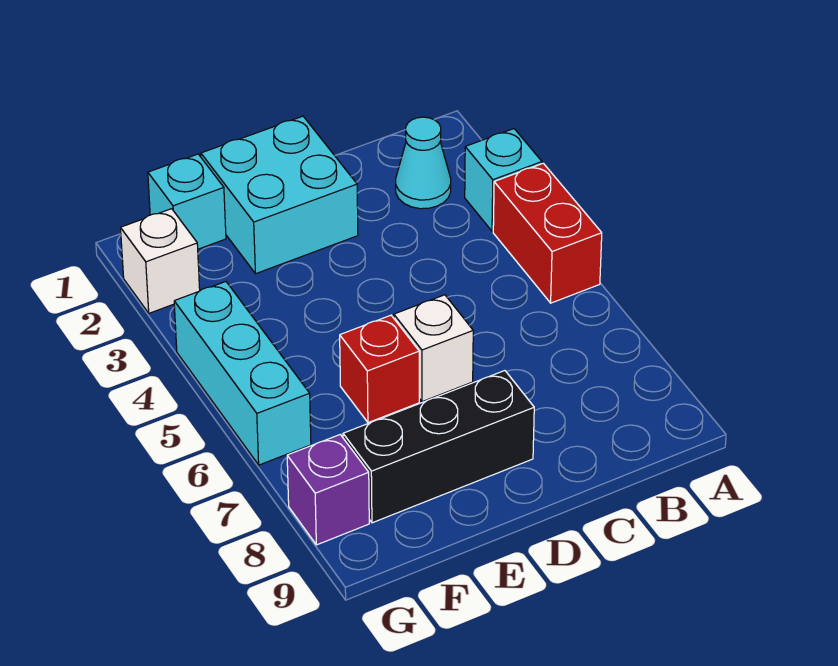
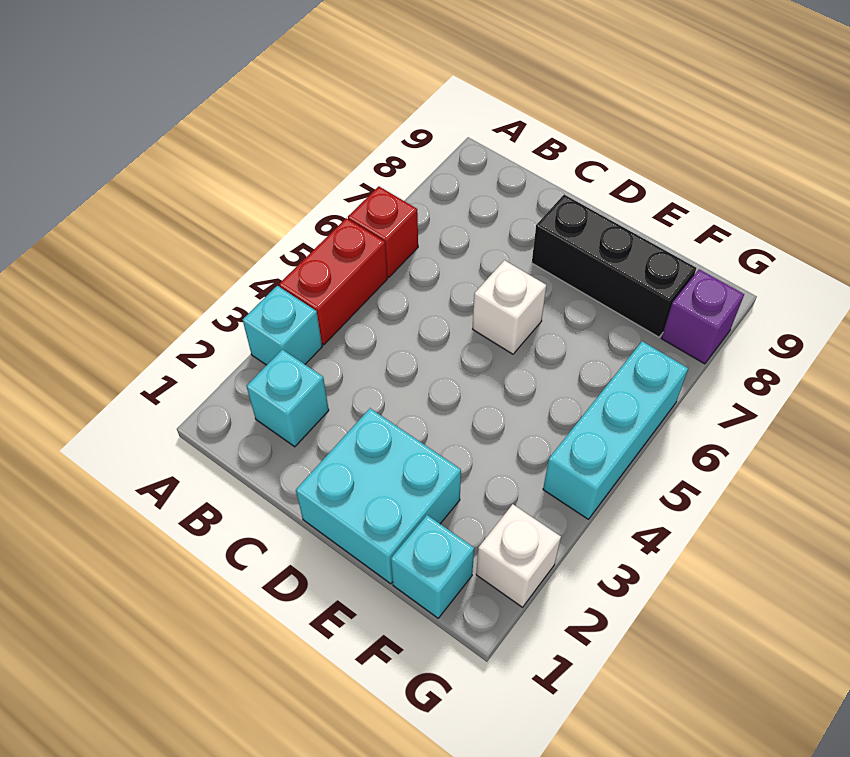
cyan cone B2 level 1 -> cyan brick B2 level 1
red brick E6 level 1 -> red brick A6 level 1

